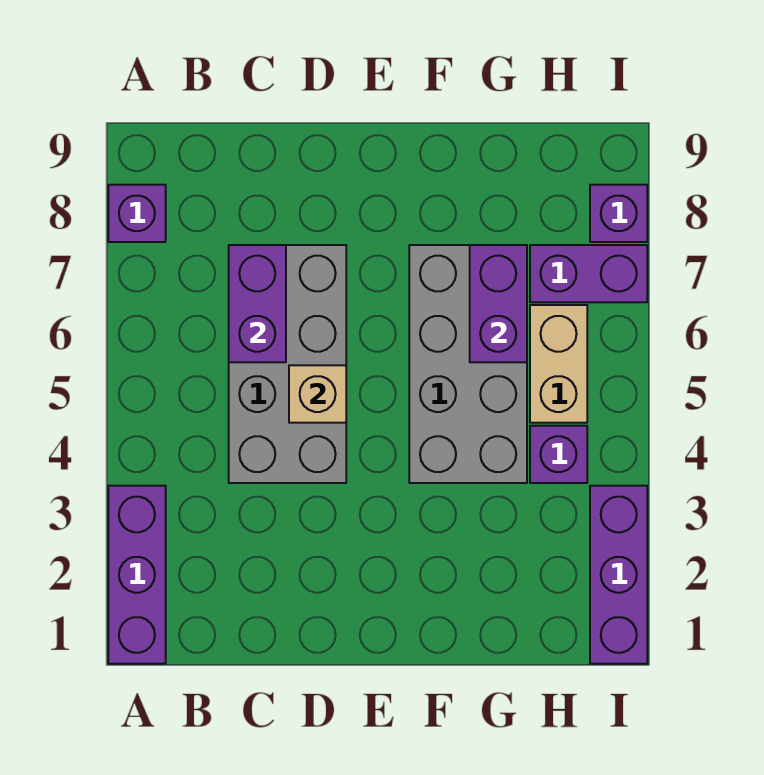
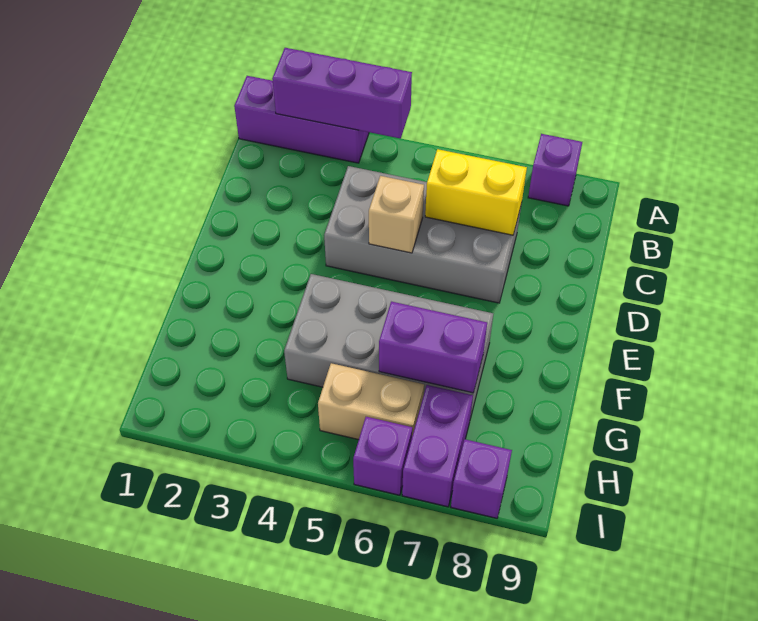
purple brick C6:C7 level 2 -> yellow brick C6:C7 level 2
purple brick H4 level 1 -> purple brick I6 level 1
purple brick I1:I3 level 1 -> purple brick A2:A4 level 2

